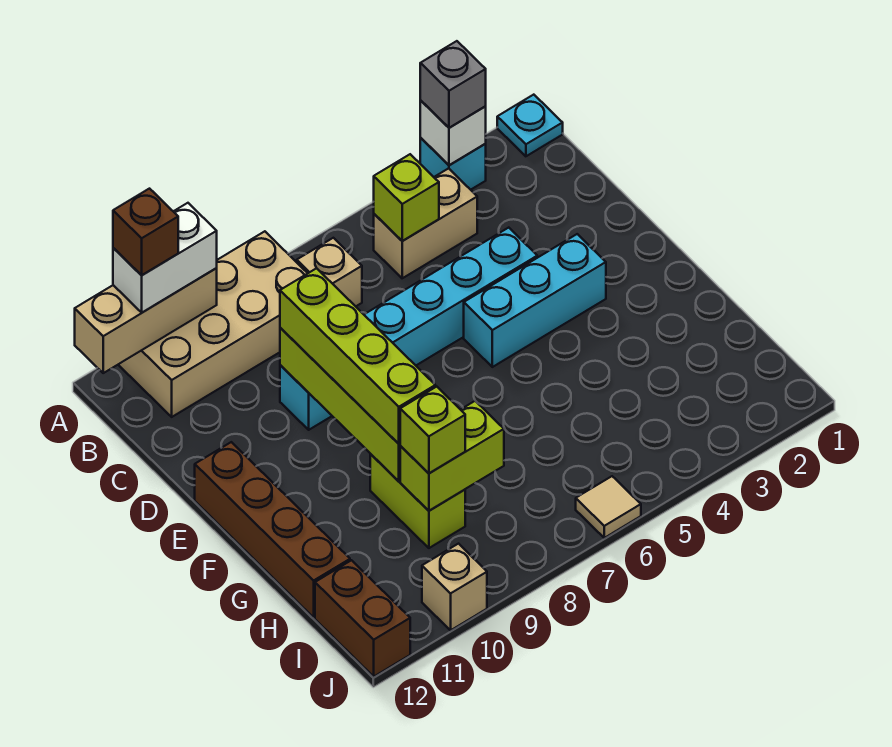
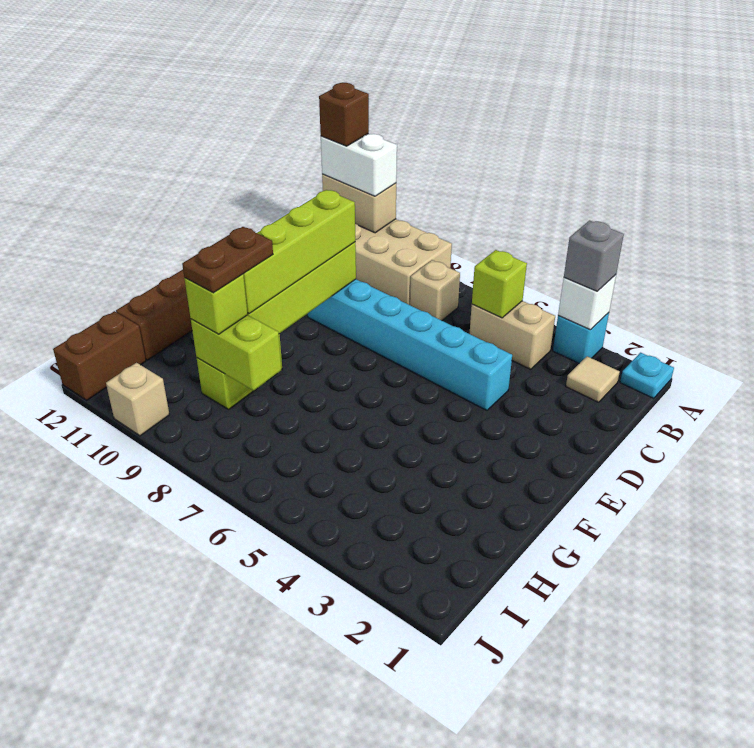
tan brick A10:A12 level 2 -> tan brick A10:A11 level 2
cyan brick E3:E5 level 1 -> none
none -> brown plate G9:H9 level 4
tan tile J6 level 1 -> tan tile B2 level 1

